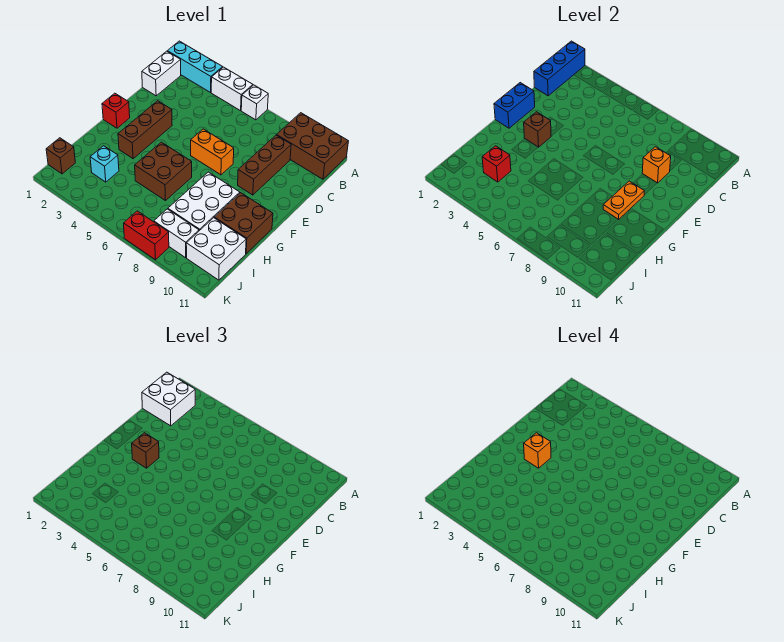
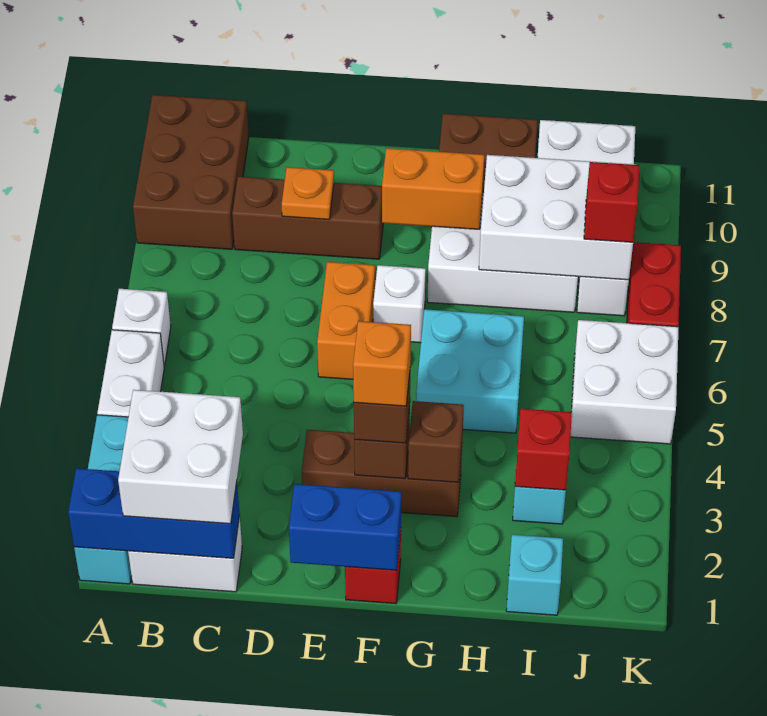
orange brick D9 level 2 -> orange plate D9 level 2
none -> white brick F7 level 1
orange plate F9:G9 level 2 -> orange brick F9:G9 level 2
brown brick G5:H6 level 1 -> cyan brick G5:H6 level 1
none -> white brick H8:J9 level 2
none -> cyan brick I1 level 1
brown brick J1 level 1 -> brown brick G3 level 2
none -> white brick J5:K6 level 1
none -> red brick J8 level 3

